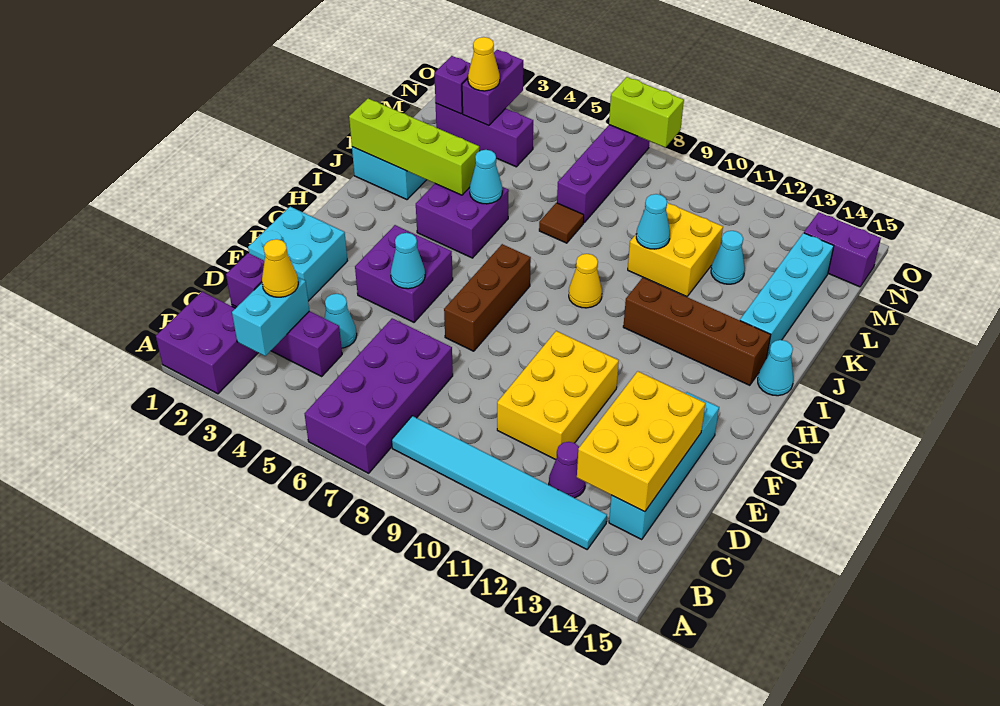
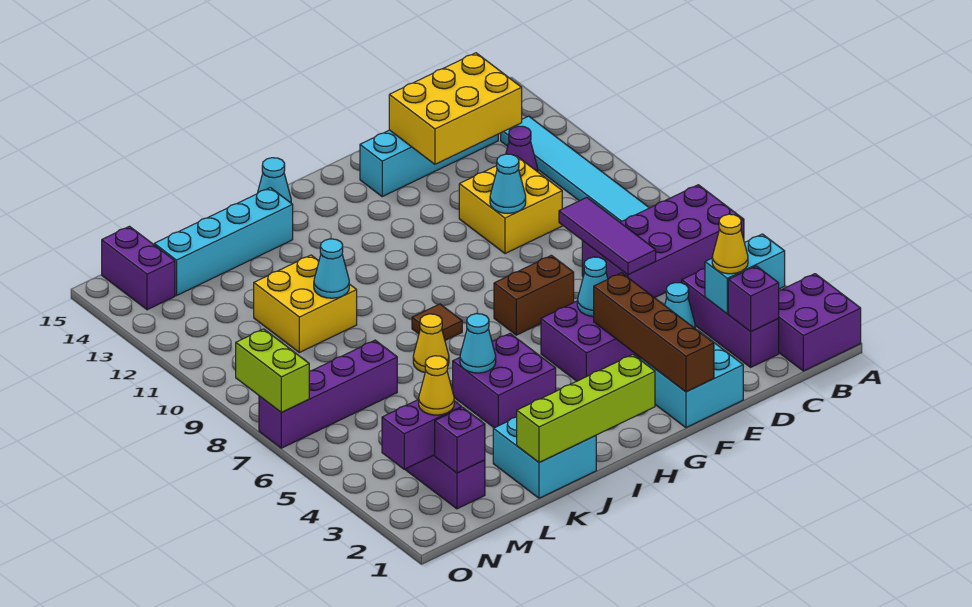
none -> purple tile D6:D8 level 2
yellow brick D10:F11 level 1 -> yellow brick D10:E11 level 1
brown brick F7:H7 level 1 -> brown brick F7:G7 level 1
yellow cone I9 level 1 -> yellow cone J7 level 1
brown brick I11:I14 level 1 -> brown brick F1:F4 level 2
lime brick J1:J4 level 2 -> lime brick H1:K1 level 2
brown tile K7 level 1 -> brown tile I8 level 1
cyan cone L12 level 1 -> cyan cone E10 level 2

